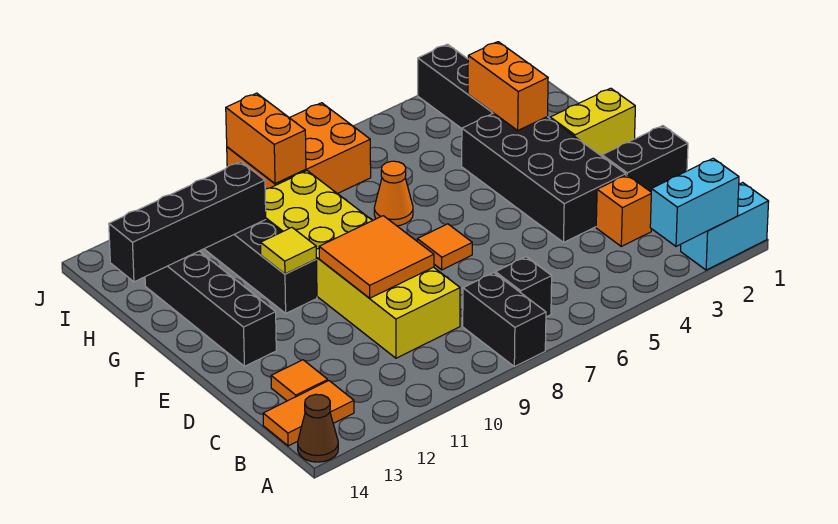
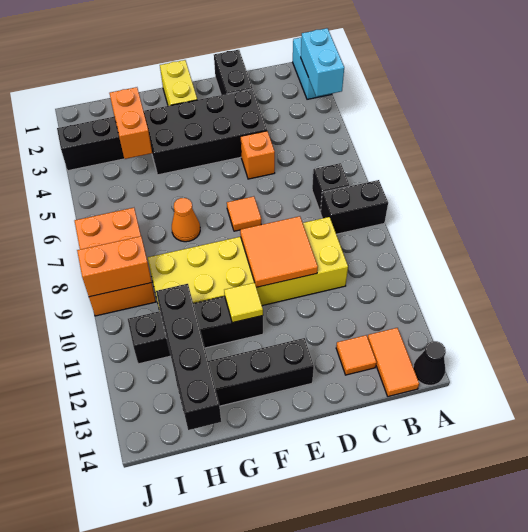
brown cone A14 level 1 -> black cone A14 level 1
orange brick C3 level 1 -> orange brick D5 level 1
orange brick G3:H3 level 2 -> orange brick H3:H4 level 2

